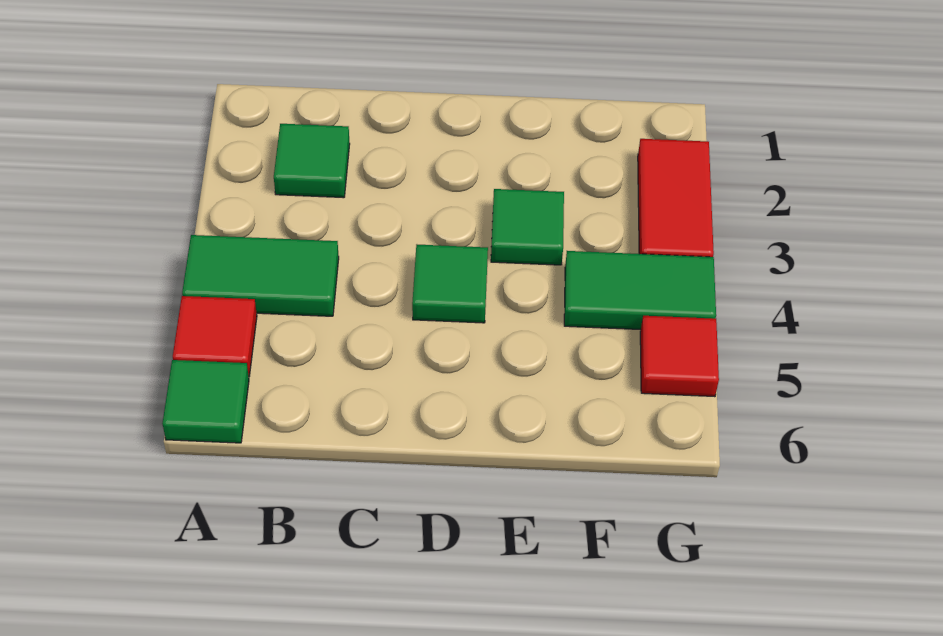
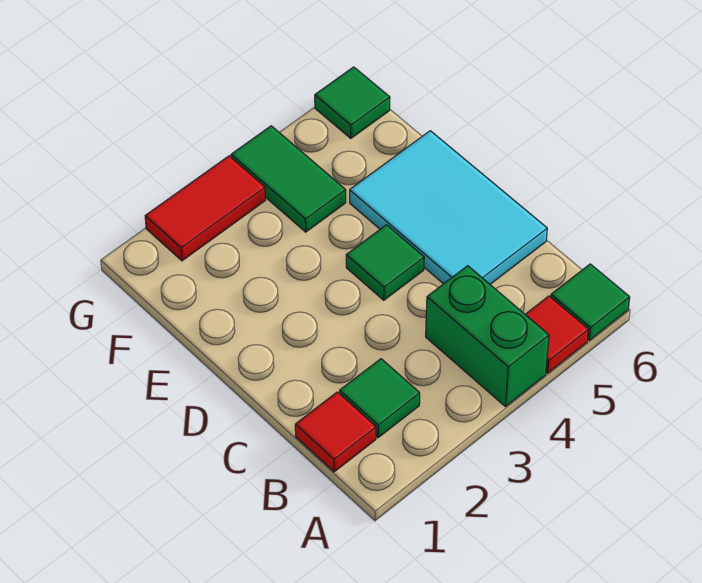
green tile A4:B4 level 1 -> green brick A4:B4 level 1
none -> cyan tile C5:E6 level 1
green tile E3 level 1 -> green tile G6 level 1
red tile G5 level 1 -> red tile B1 level 1

